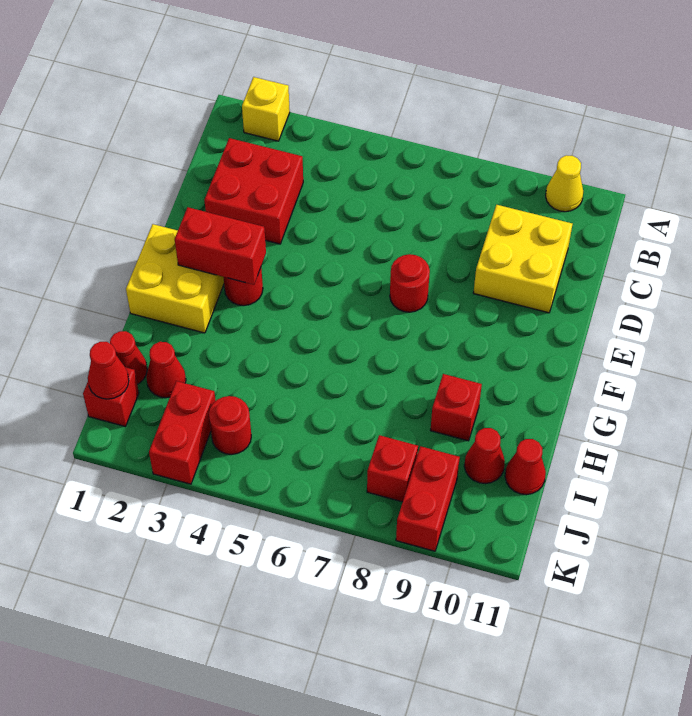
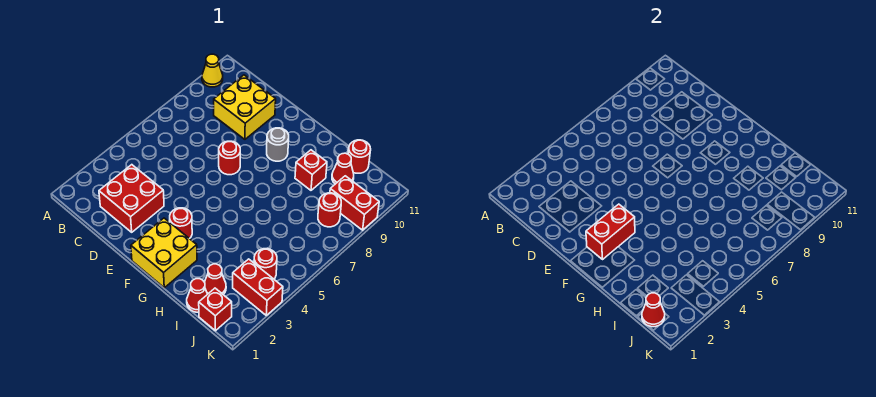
yellow brick A2 level 1 -> none
none -> grey round brick F9 level 1
red cone I11 level 1 -> red round brick I11 level 1
red brick J8 level 1 -> red round brick J8 level 1

